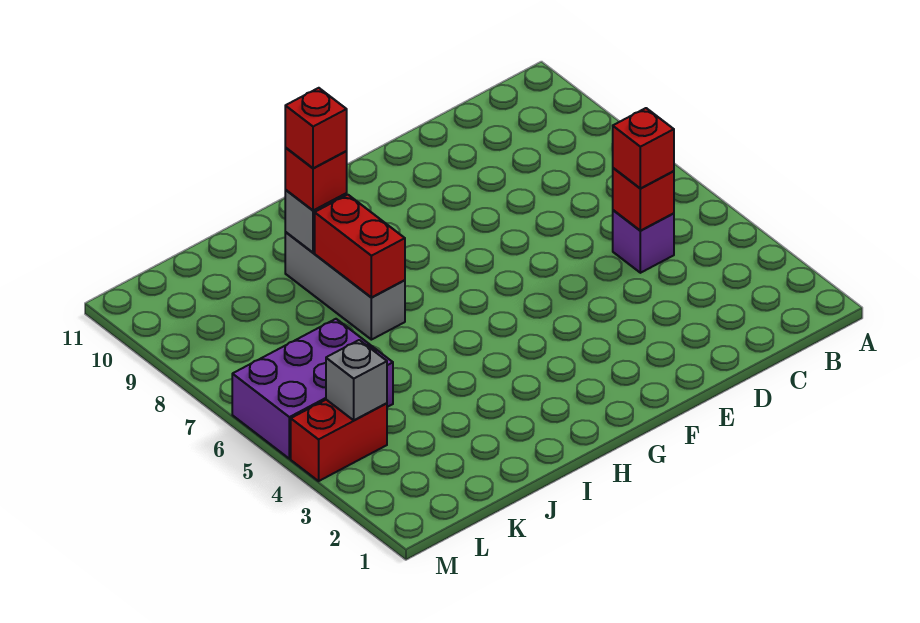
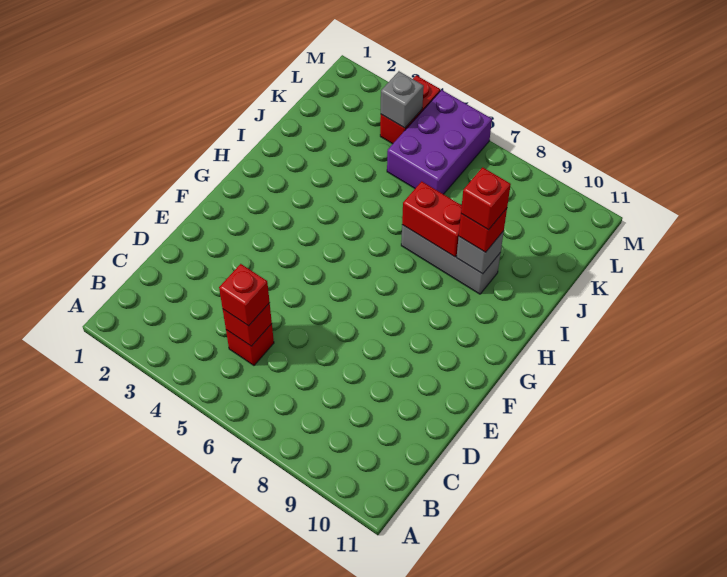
purple brick C5 level 1 -> red brick C5 level 1

